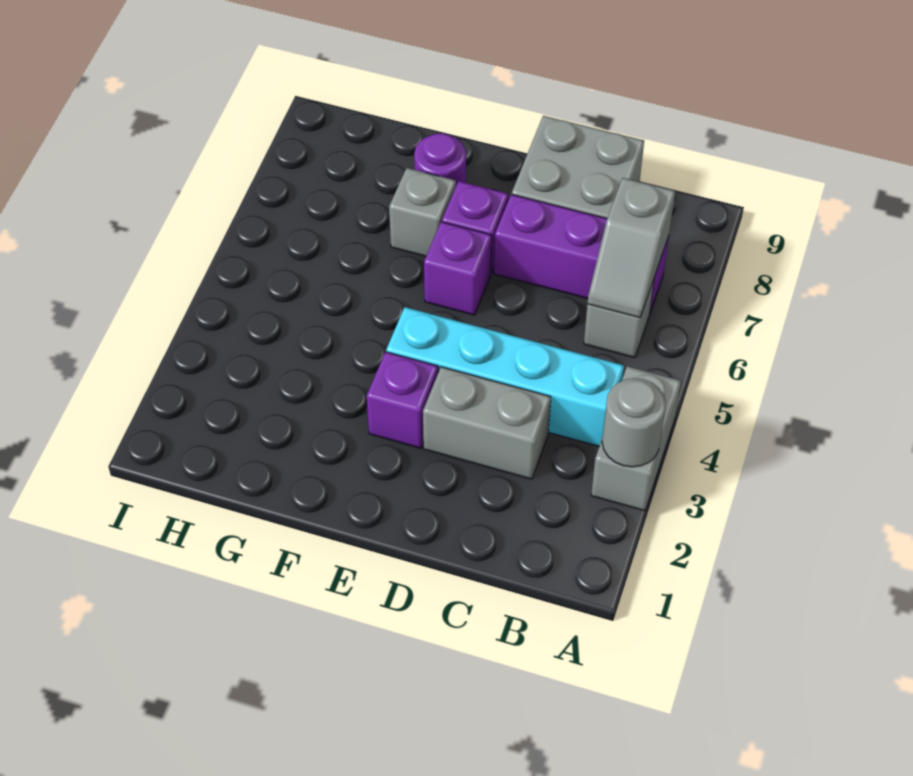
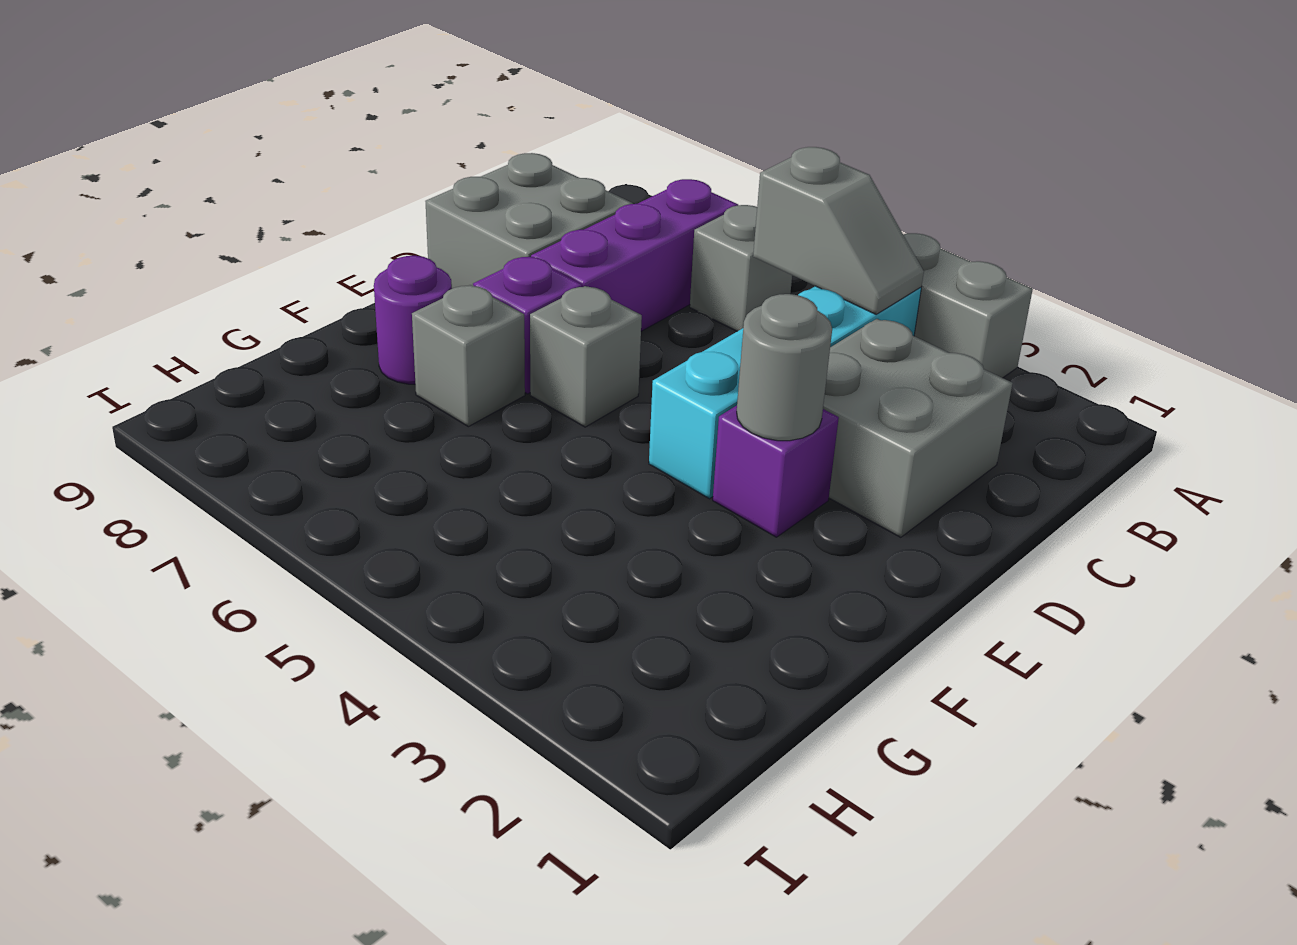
grey round brick A3 level 2 -> grey round brick E3 level 2
grey slope B6:B7 level 2 top 7 -> grey slope B4:B5 level 2 top 5
grey brick C3:D3 level 1 -> grey brick C2:D3 level 1
purple brick E6 level 1 -> grey brick E6 level 1

